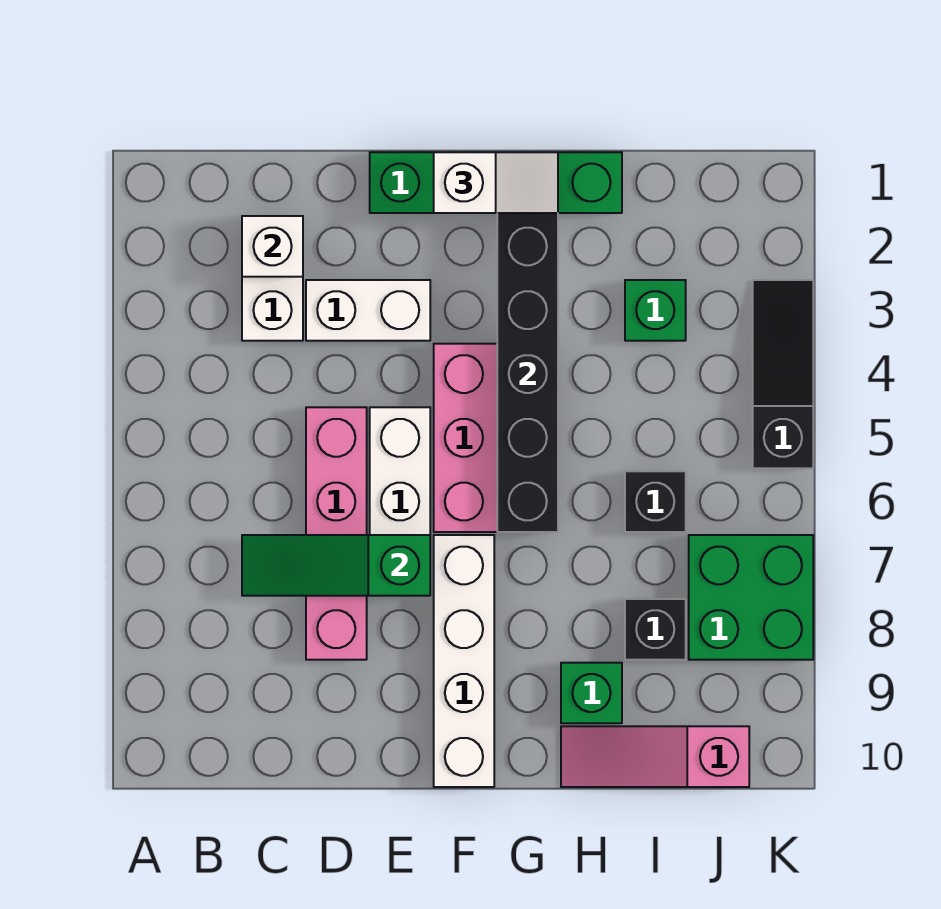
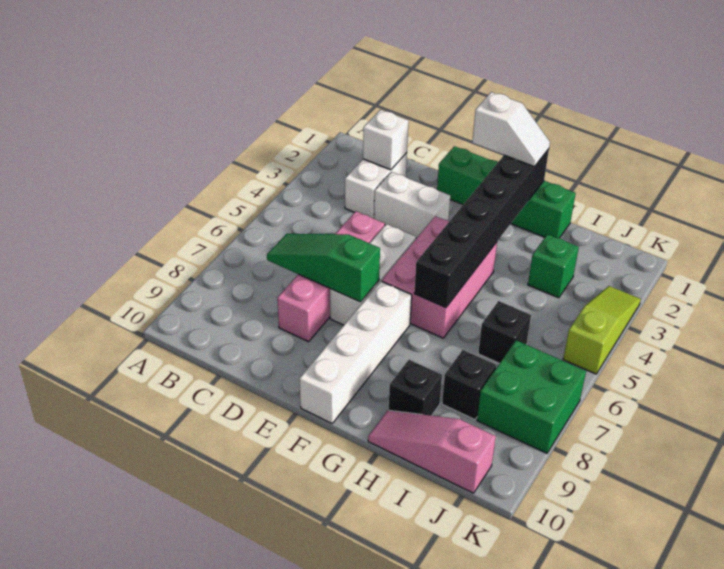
green brick H9 level 1 -> black brick H9 level 1
black slope K3:K5 level 1 top 5 -> lime slope K3:K5 level 1 top 5

